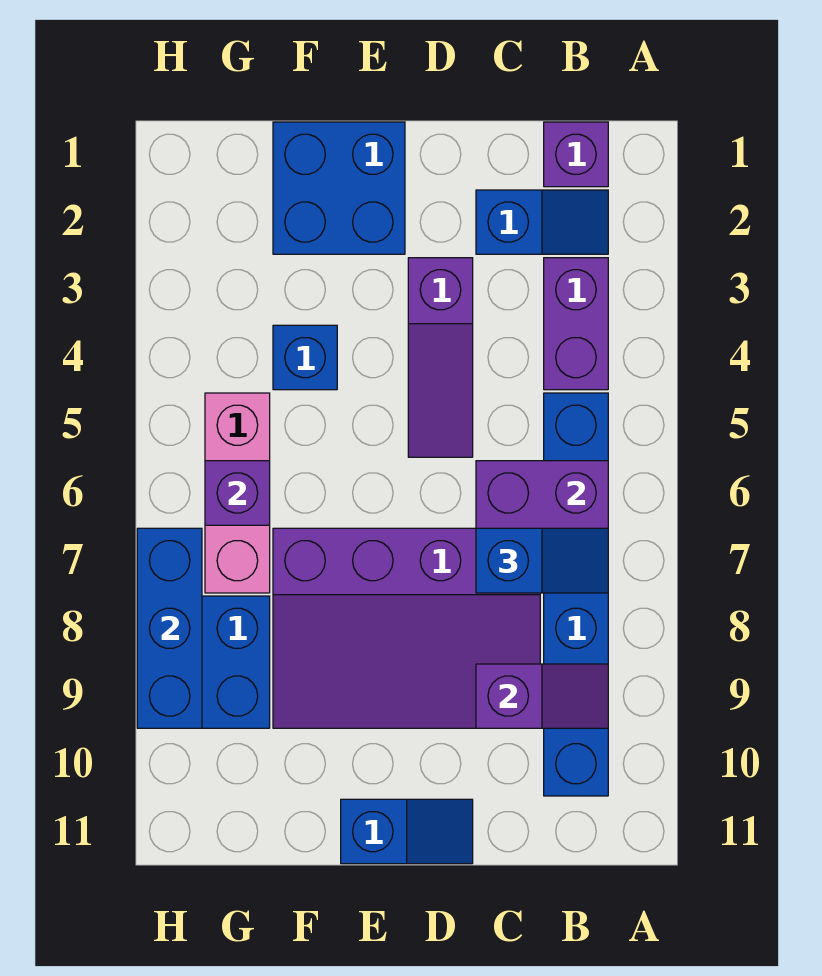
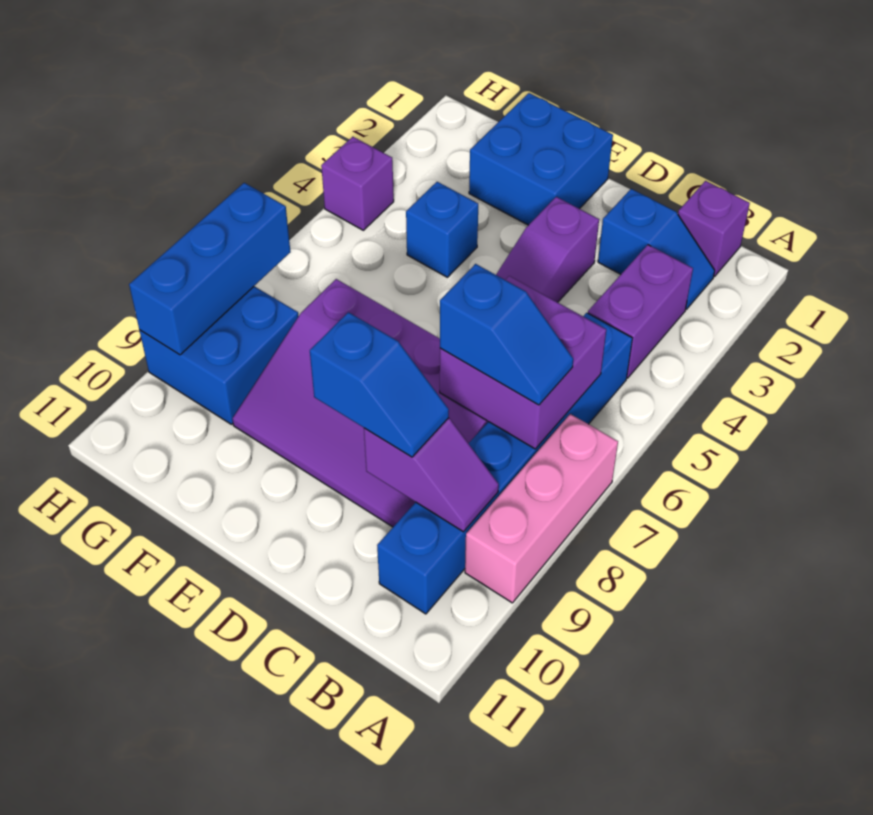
blue slope D11:E11 level 1 top E -> blue slope C9:D9 level 3 top D
pink brick G5:G7 level 1 -> pink brick A7:A9 level 1
purple brick G6 level 2 -> purple brick H4 level 1

